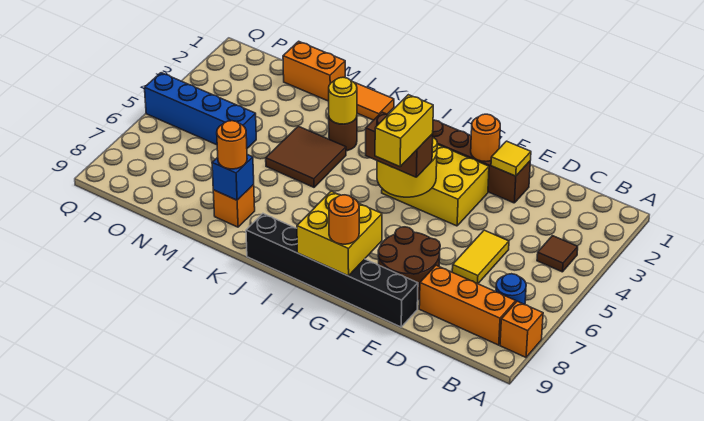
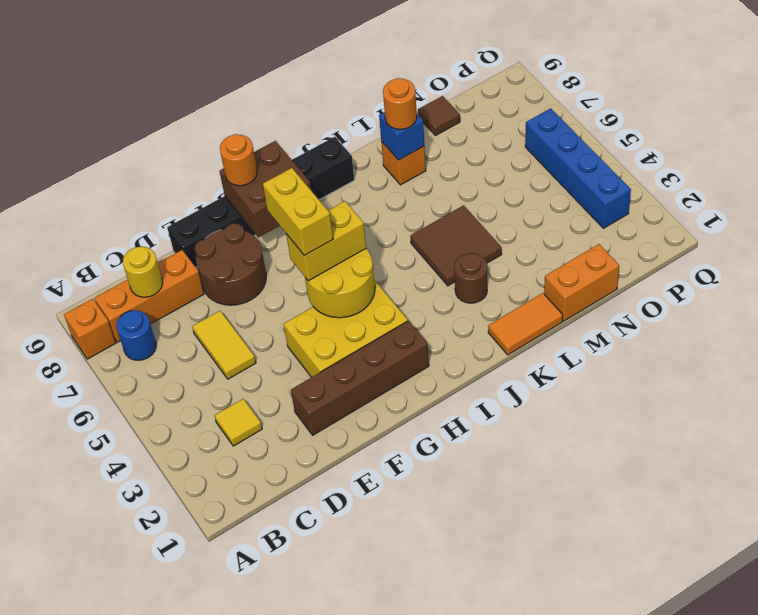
brown tile B4 level 1 -> brown tile N9 level 1
yellow tile E2 level 2 -> yellow tile C3 level 1
orange round brick F2 level 2 -> none
brown brick G5:H5 level 3 -> yellow brick G5:H5 level 3
yellow brick G8:H9 level 2 -> brown brick G8:H9 level 2
yellow round brick K3 level 2 -> yellow round brick C8 level 2
blue brick N5:Q5 level 1 -> blue brick P3:P6 level 1

